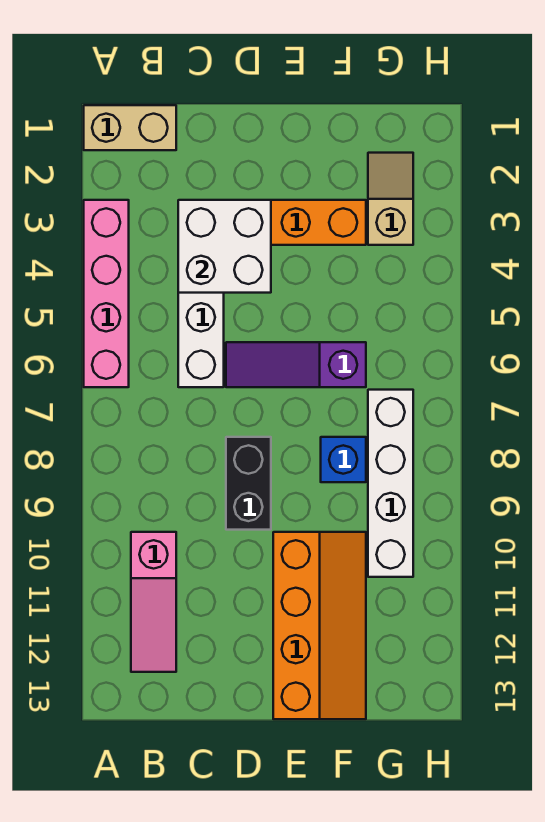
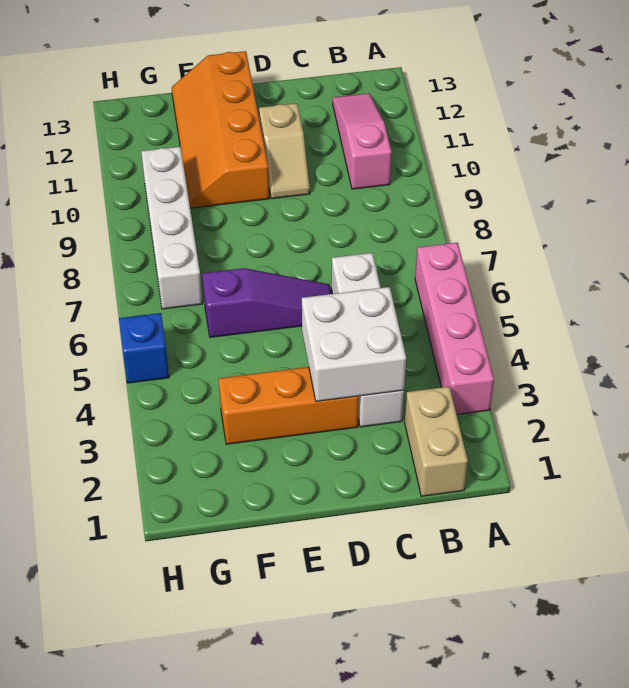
tan brick A1:B1 level 1 -> tan brick B1:B2 level 1
black brick D8:D9 level 1 -> none
blue brick F8 level 1 -> blue brick H5 level 1
tan slope G2:G3 level 1 top 3 -> tan slope D10:D11 level 1 top 11

